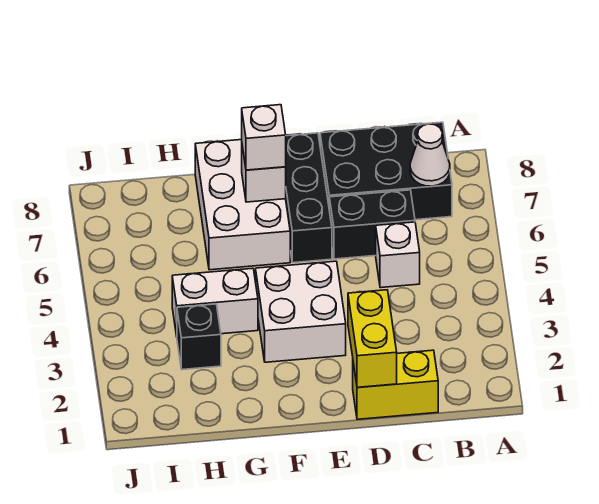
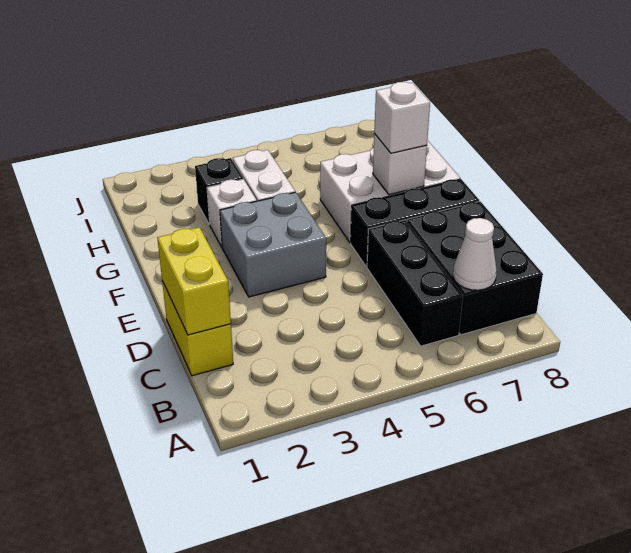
white brick C5 level 1 -> white brick G3 level 1
black brick C6:D6 level 1 -> black brick B6:D6 level 1
yellow brick D1:D2 level 2 -> yellow brick C1:D1 level 2
white brick E3:F4 level 1 -> grey brick E3:F4 level 1

